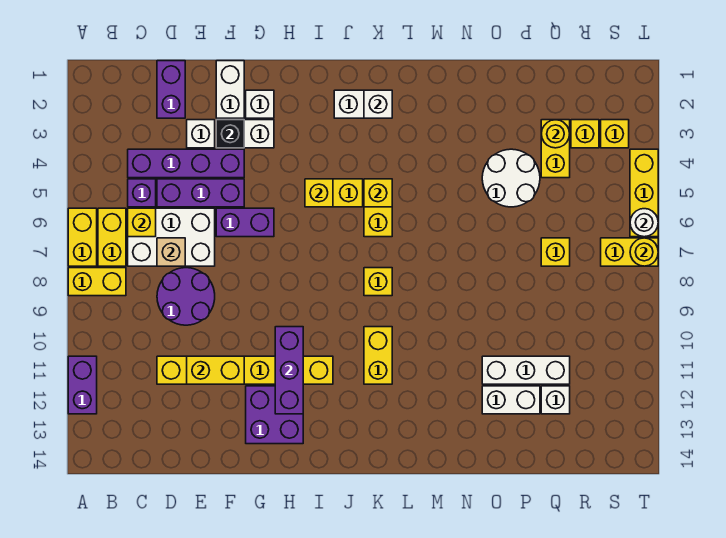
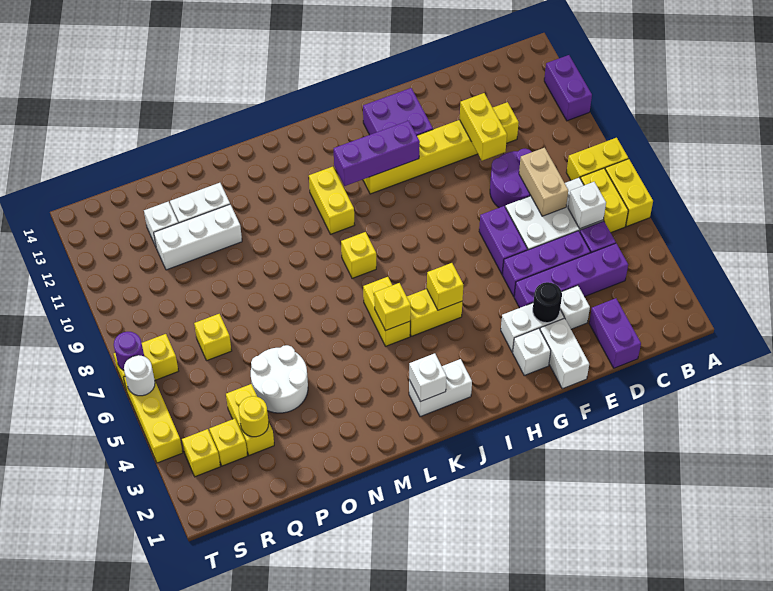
yellow brick C6 level 2 -> white brick C6 level 2
tan brick D7 level 2 -> tan brick D7:D8 level 2
yellow brick E11:F11 level 2 -> yellow brick E10:E11 level 2
black brick F3 level 2 -> black round brick F3 level 2
purple brick F6:G6 level 1 -> purple brick F6:F7 level 1
purple brick H10:H12 level 2 -> purple brick H11:J11 level 2
yellow round brick T7 level 2 -> purple round brick T7 level 2

